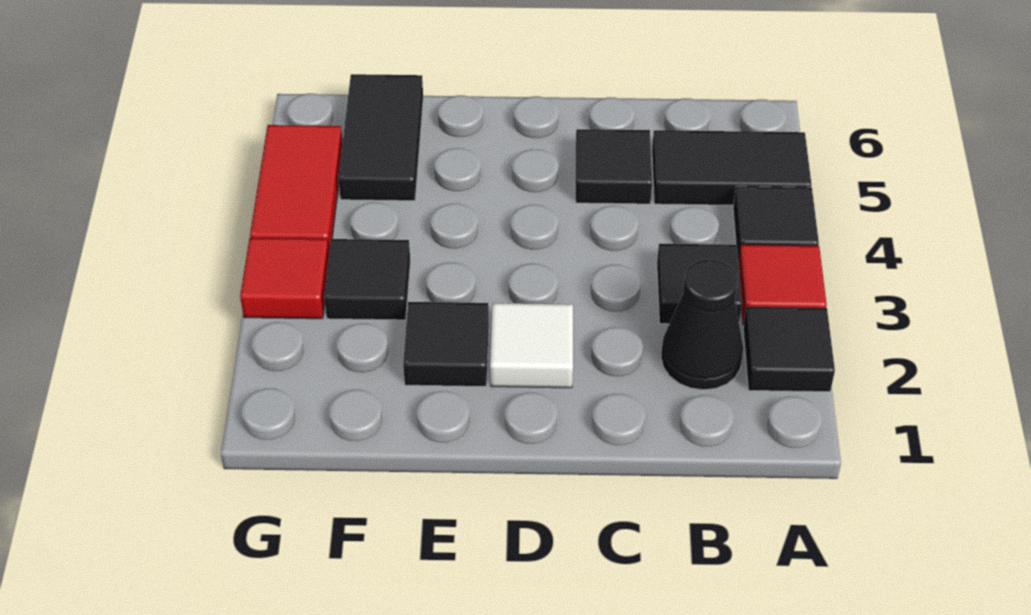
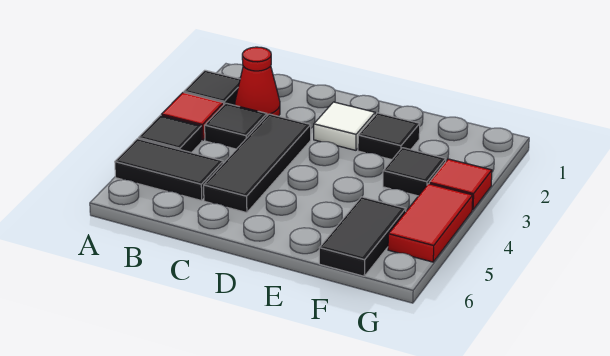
black cone B2 level 1 -> red cone B2 level 1
black tile C5 level 1 -> black tile C3:C5 level 1

